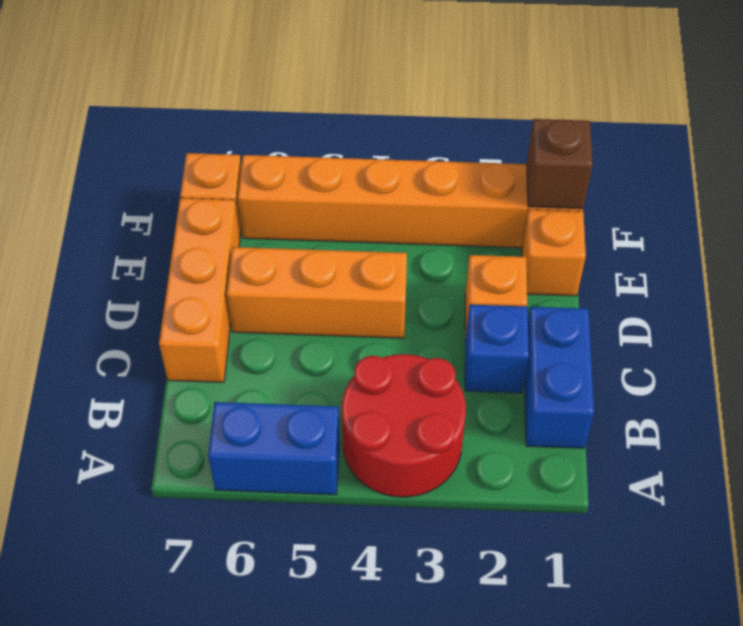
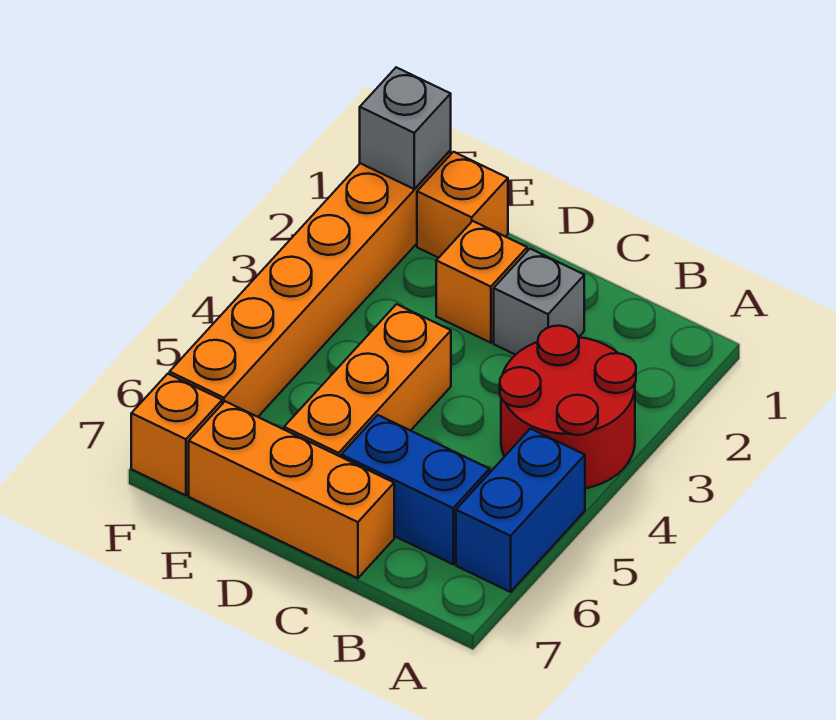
blue brick B1:C1 level 1 -> blue brick B6:C6 level 1
blue brick C2 level 1 -> grey brick C2 level 1
brown brick F1 level 2 -> grey brick F1 level 2

